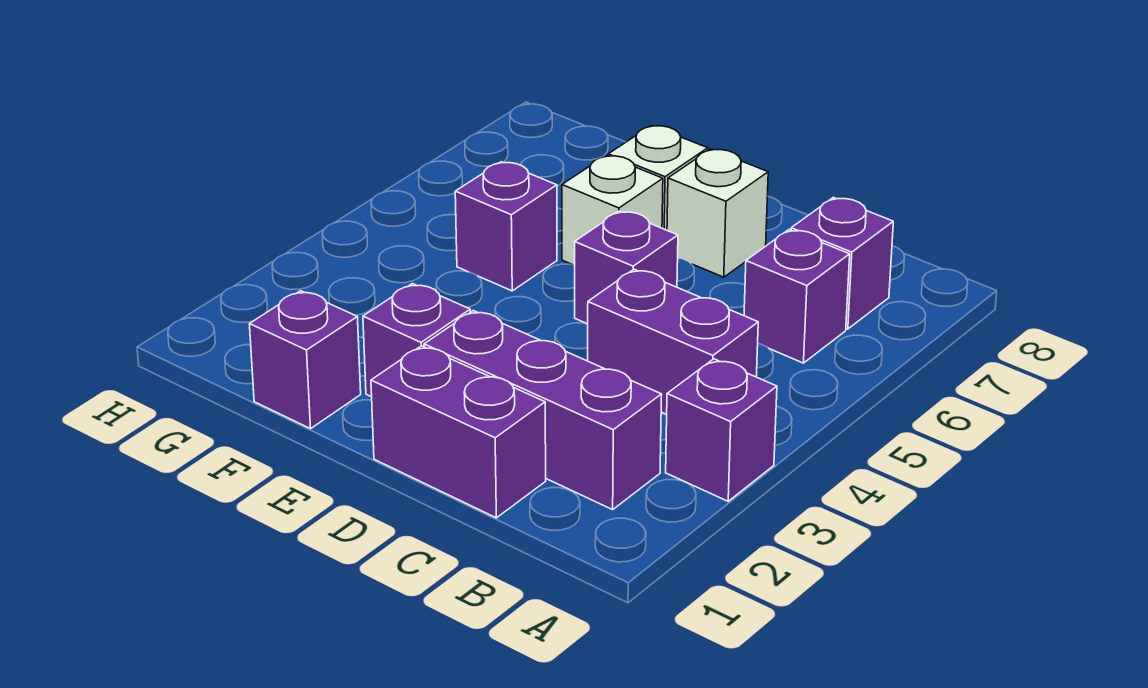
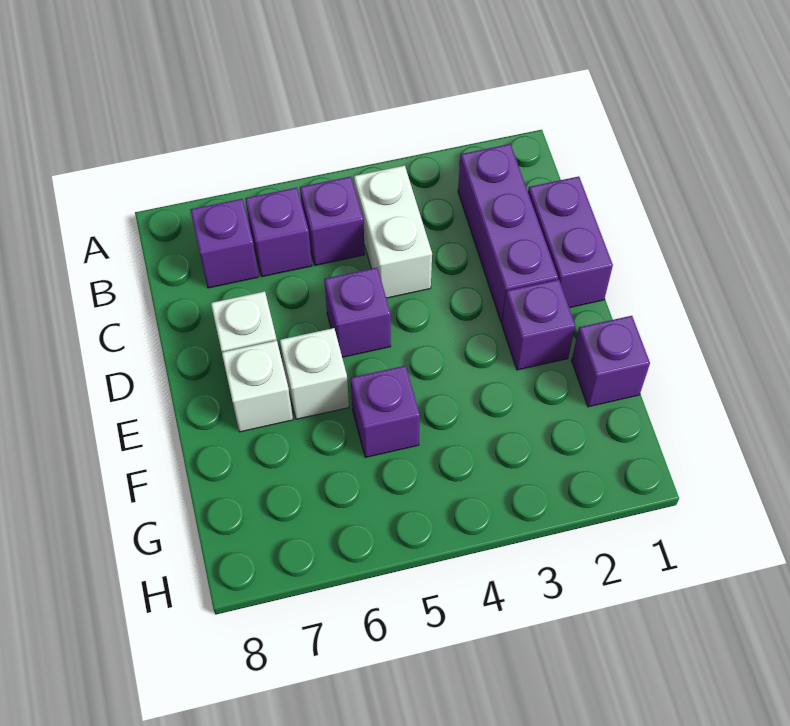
purple brick A3 level 1 -> purple brick B5 level 1
purple brick B4:C4 level 1 -> white brick B4:C4 level 1

